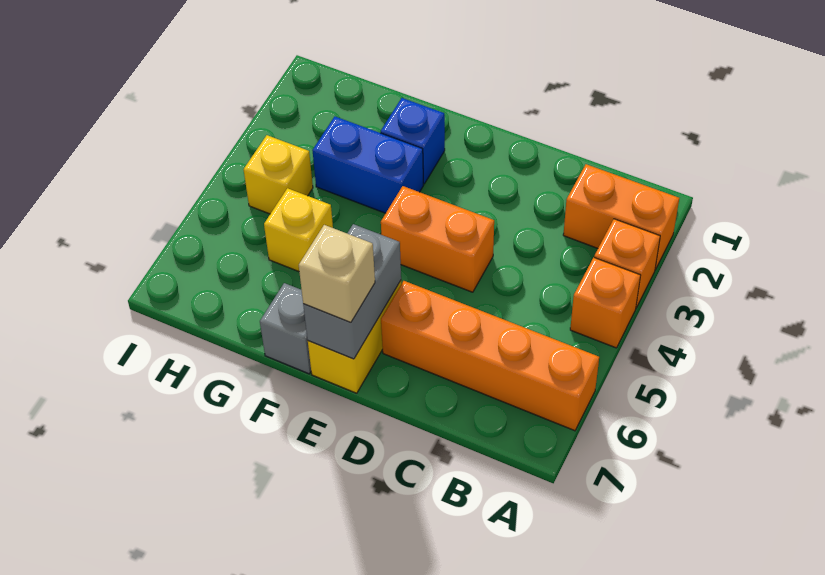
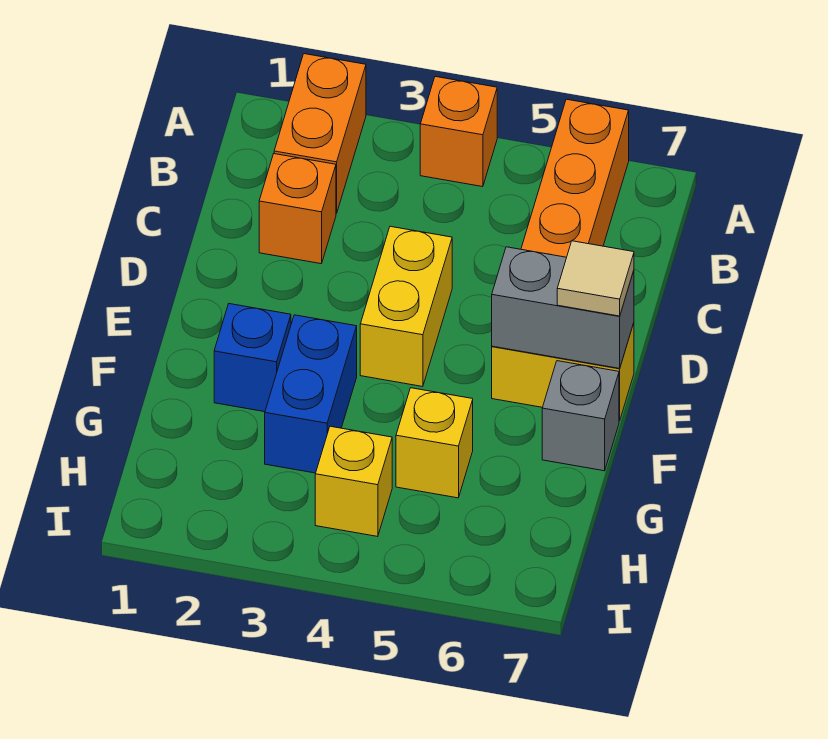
orange brick A3 level 1 -> orange brick C2 level 1
orange brick D4:E4 level 1 -> yellow brick D4:E4 level 1
tan brick E7 level 3 -> tan tile E7 level 3

